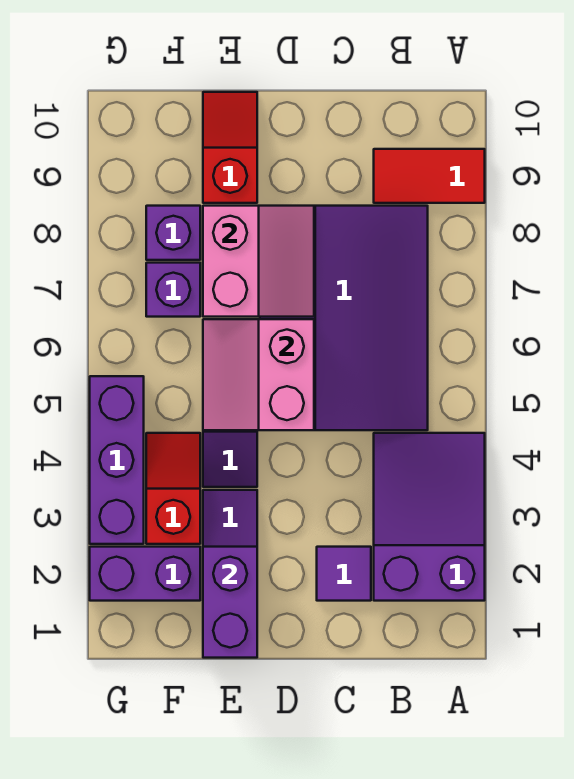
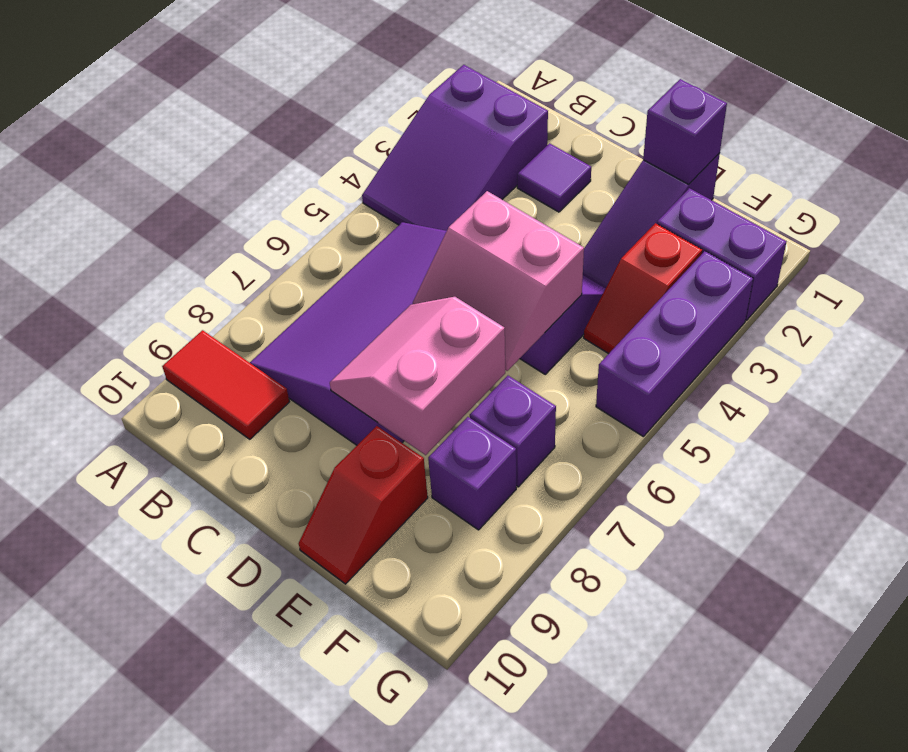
pink slope D5:E6 level 2 top D -> pink slope D5:E6 level 2 top 5
purple brick E1:E2 level 2 -> purple brick E1 level 2

